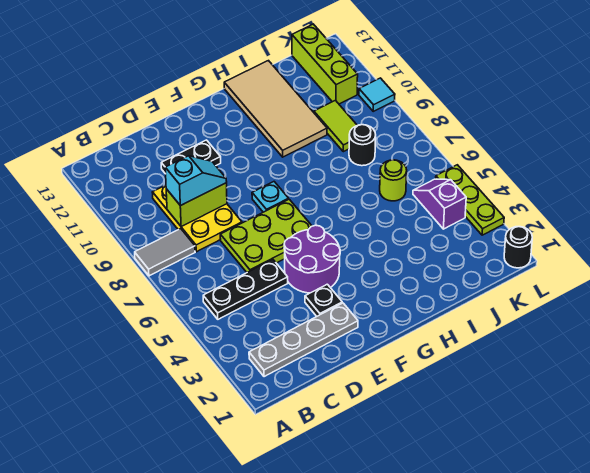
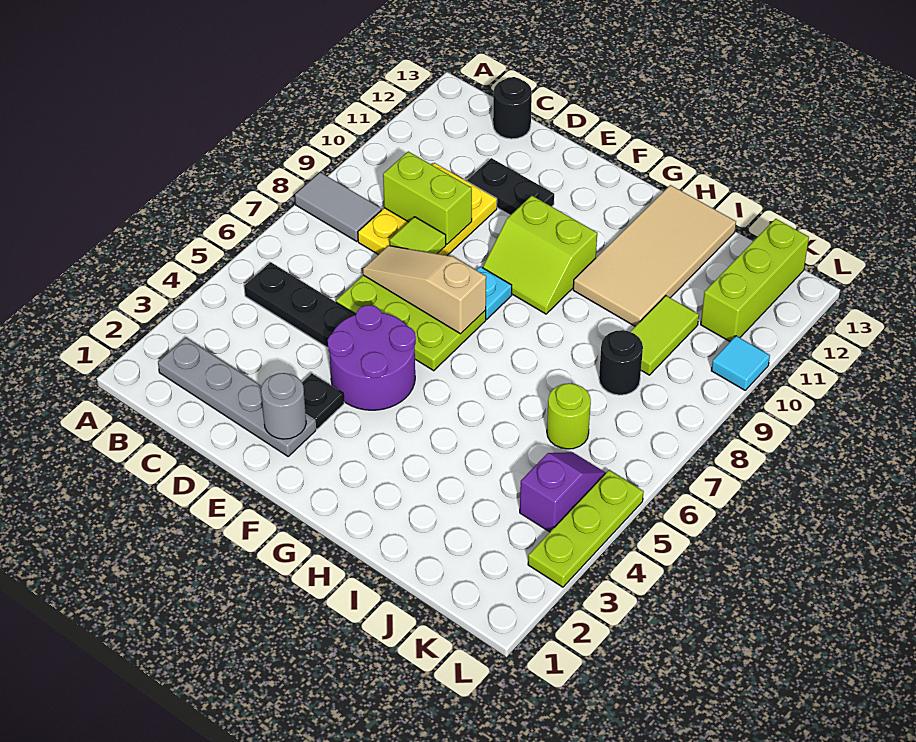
cyan slope C9:D9 level 3 top C -> none
none -> tan slope D7:F7 level 2 top F
none -> lime tile D8 level 2
none -> grey round brick E2 level 2
none -> lime slope F9:G10 level 1 top 10
black round brick L1 level 1 -> black round brick C13 level 1

